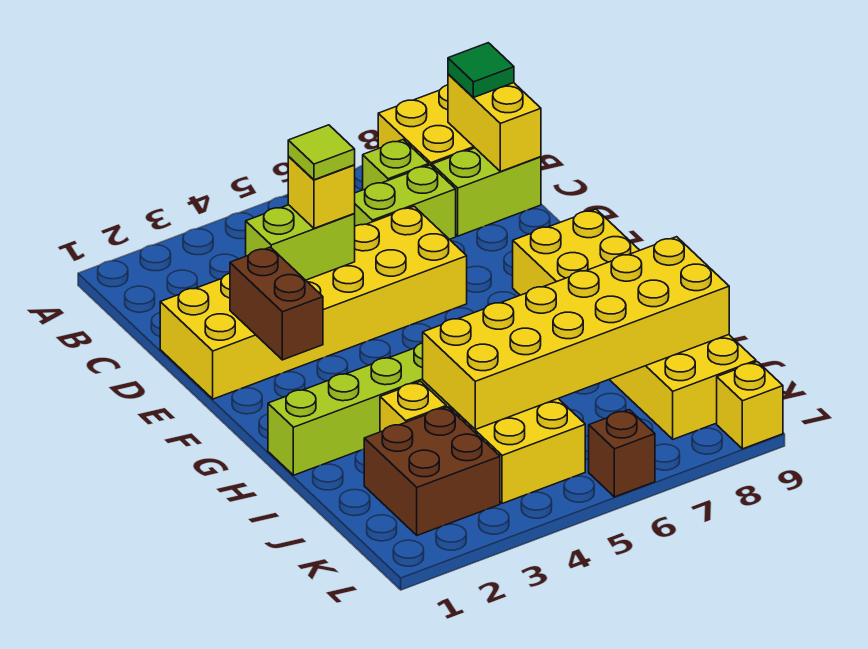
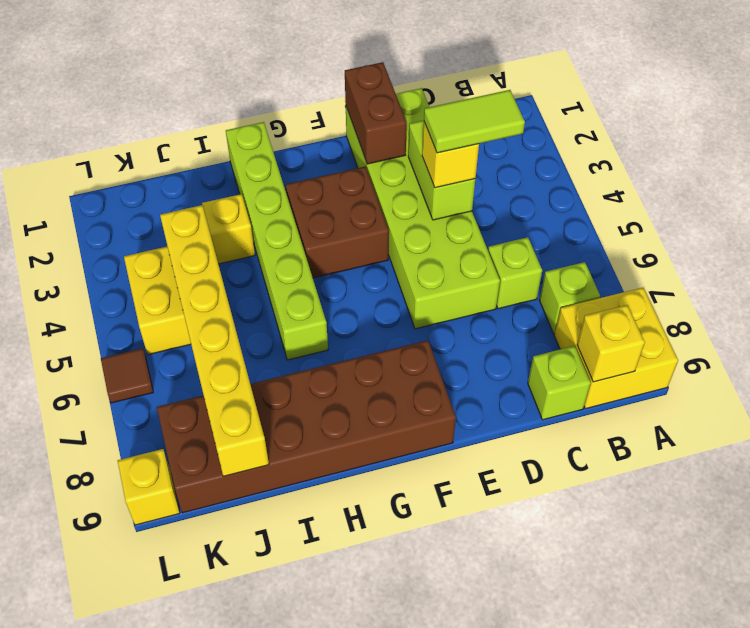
yellow brick B9:C9 level 2 -> yellow brick B9 level 2
green tile B9 level 3 -> none
lime brick C6:C7 level 1 -> lime brick C6 level 1
lime brick C8:C9 level 1 -> lime brick C9 level 1
yellow brick D1:E6 level 1 -> lime brick D1:E6 level 1
lime tile D4 level 4 -> lime tile C4:D4 level 4
brown brick E2:F2 level 2 -> brown brick E1:E2 level 2
yellow brick F8:K9 level 1 -> brown brick F8:K9 level 1
yellow brick I4:J9 level 2 -> yellow brick J4:J9 level 2
brown brick J2:K3 level 1 -> brown brick F3:G4 level 1
brown brick L6 level 1 -> brown tile L6 level 1

